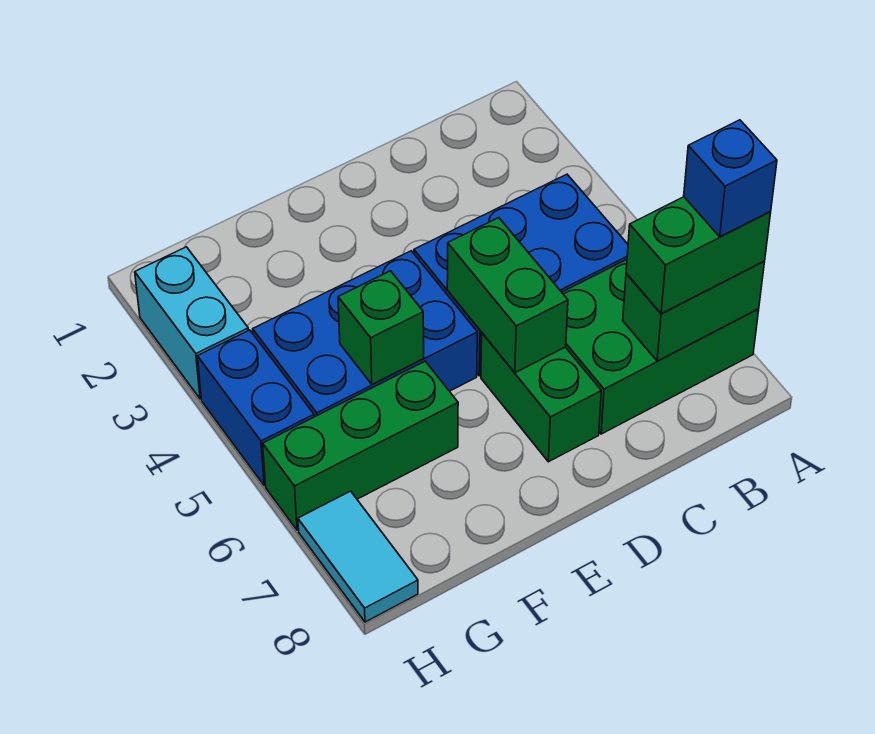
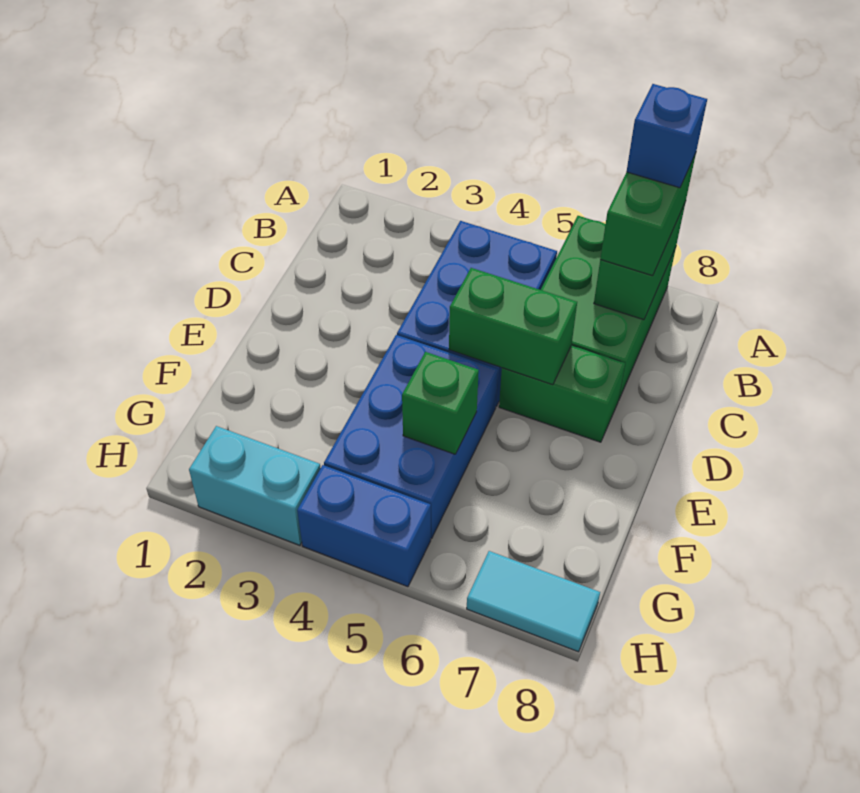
green brick F6:H6 level 1 -> none

